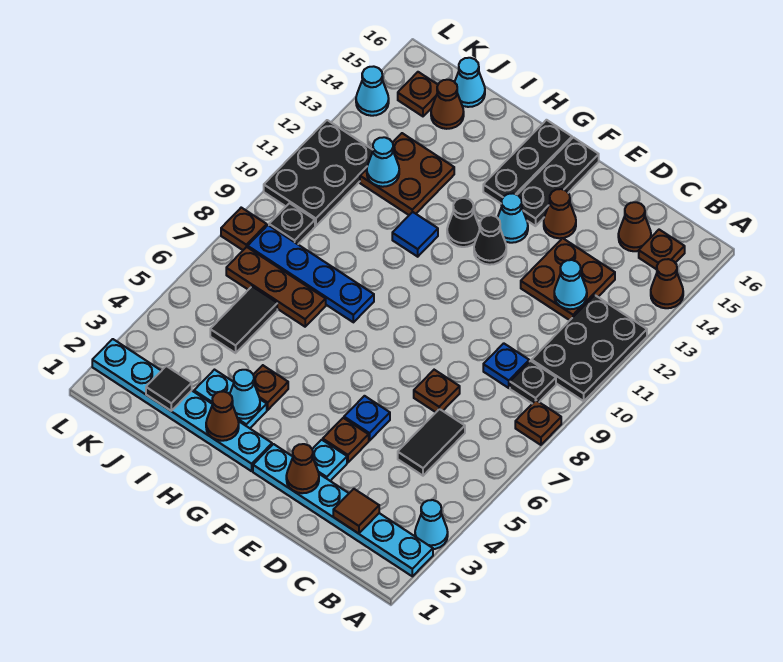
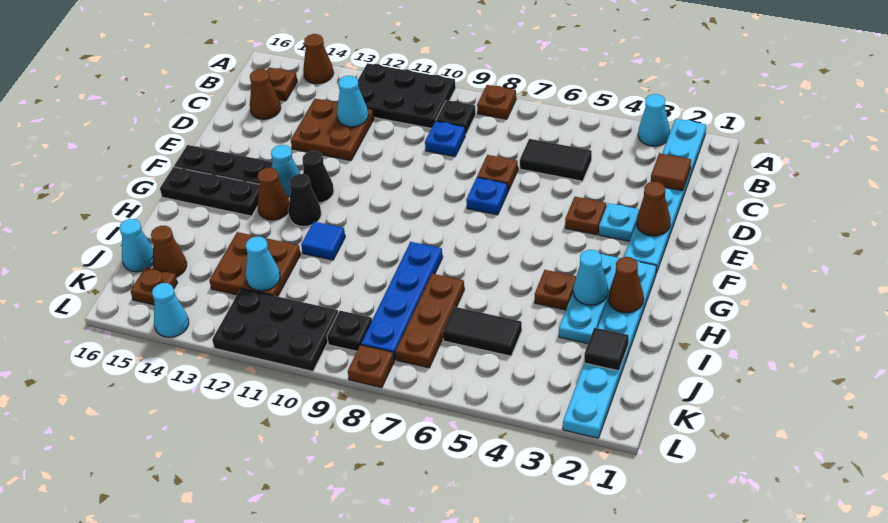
blue plate E5 level 1 -> blue plate E7 level 1
brown cone E14 level 1 -> brown cone G13 level 1
cyan plate H3:I3 level 1 -> cyan plate G3:I3 level 1

